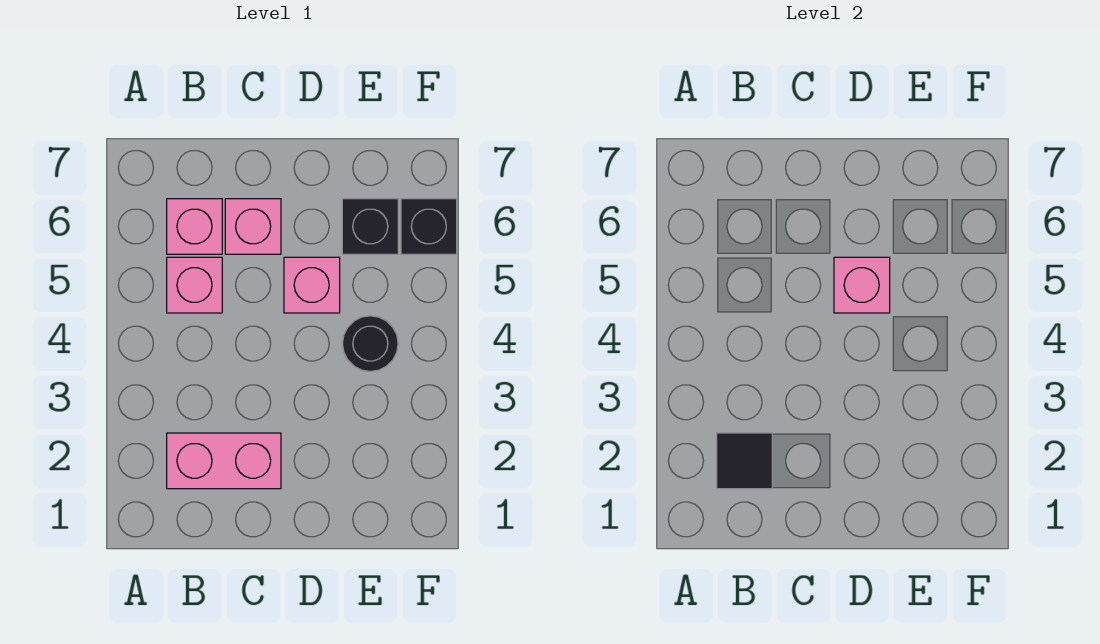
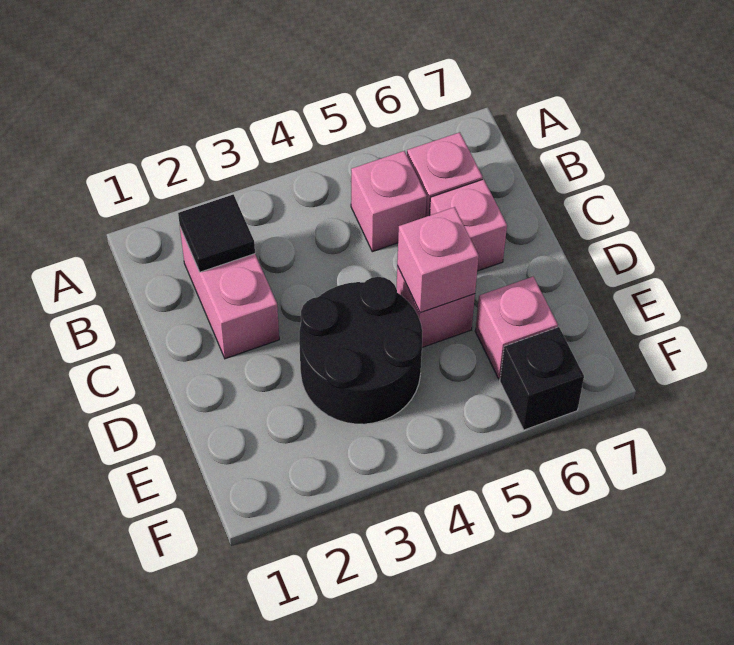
black round brick E4 level 1 -> black round brick D3:E4 level 1
black brick E6 level 1 -> pink brick E6 level 1

